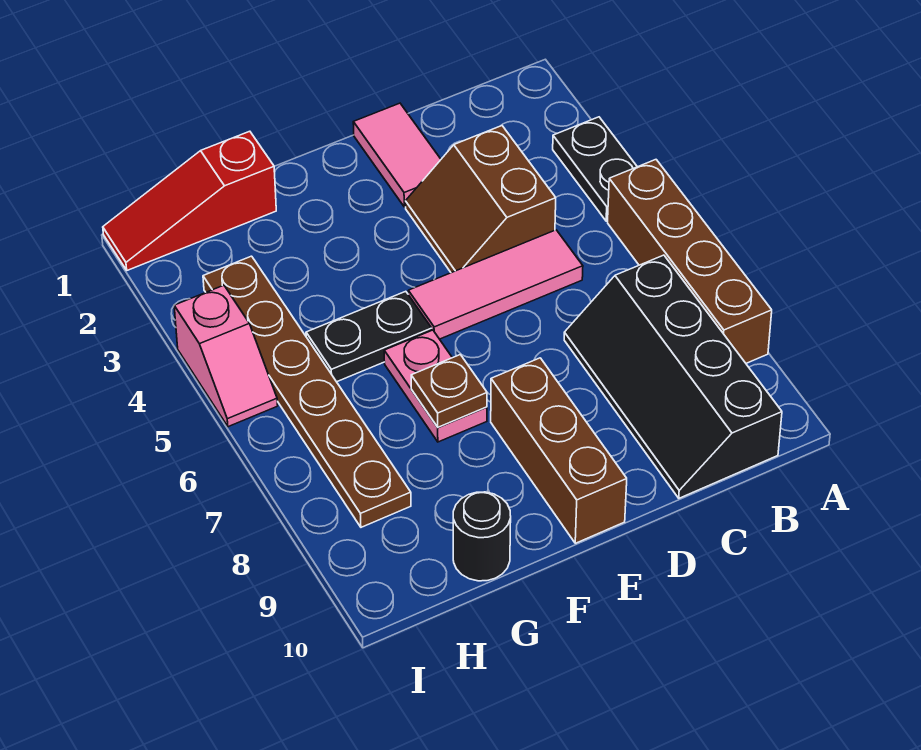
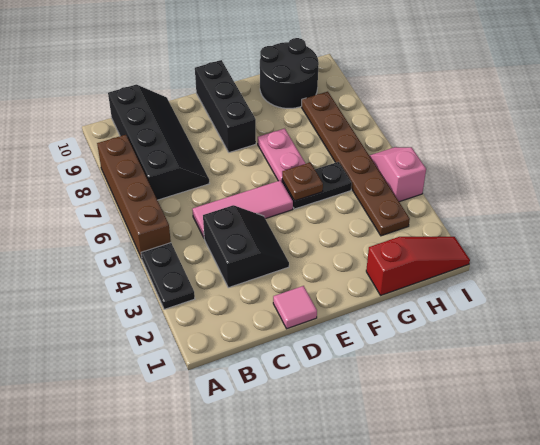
brown slope C3:D4 level 1 top C -> black slope C3:D4 level 1 top C
pink tile D1:D2 level 1 -> pink tile D1 level 1
brown brick E8:E10 level 1 -> black brick E8:E10 level 1
brown plate F7 level 2 -> brown plate F5 level 2
black round brick G10 level 1 -> black round brick G9:H10 level 1

